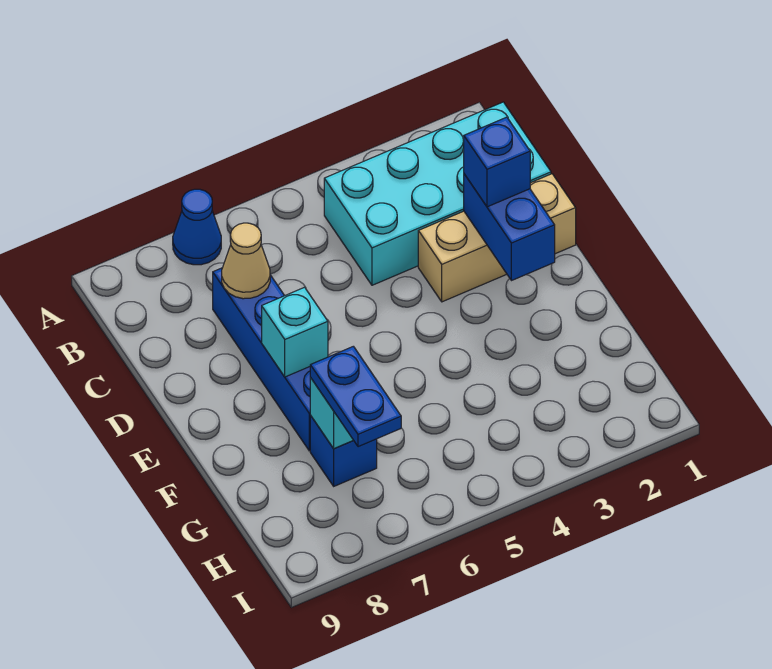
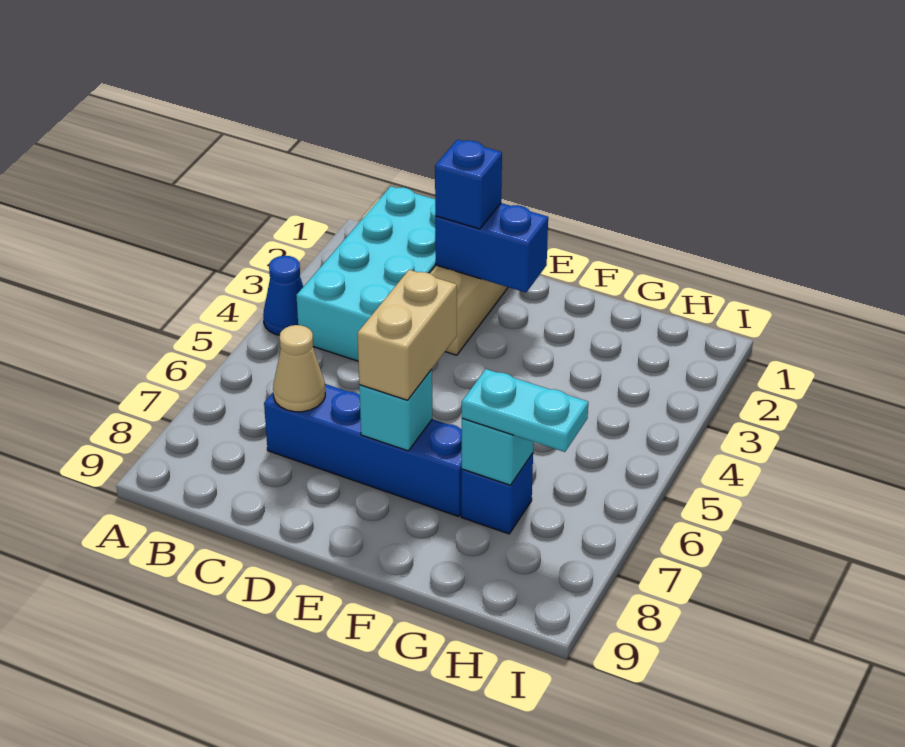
blue cone A7 level 1 -> blue cone A4 level 1
none -> tan brick E6:E7 level 3
blue plate G7:H7 level 3 -> cyan plate G7:H7 level 3

